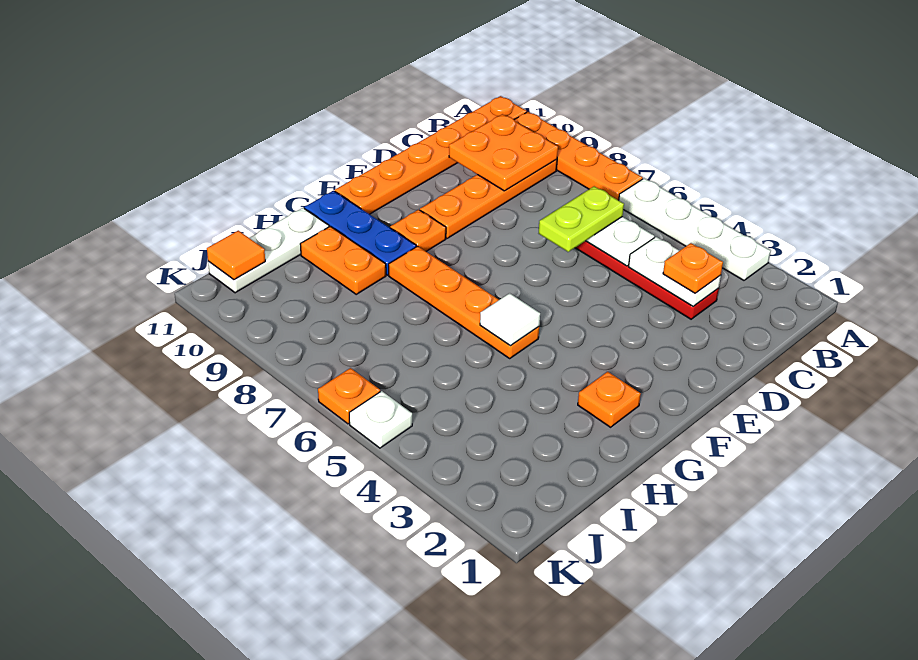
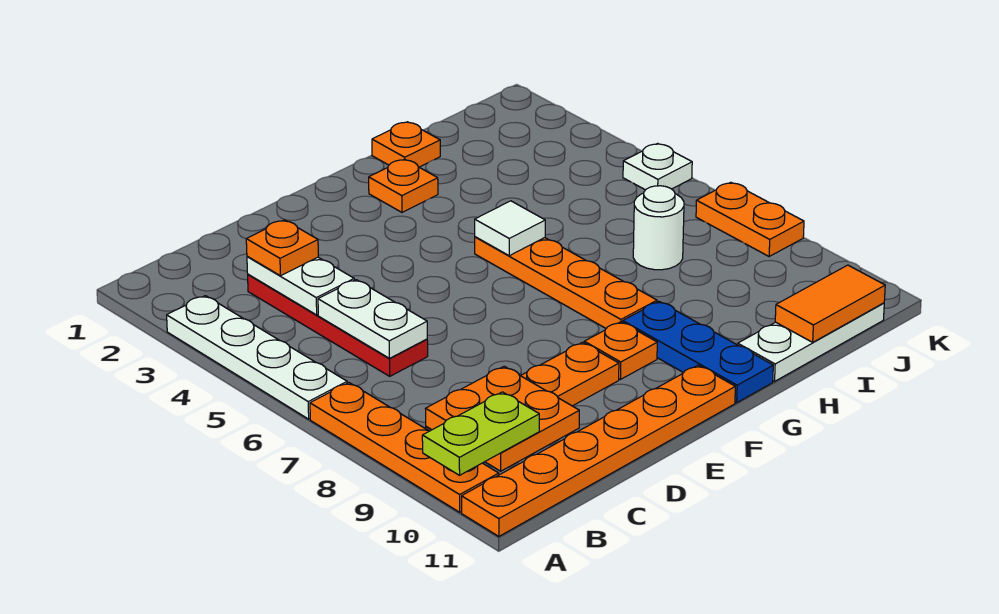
lime plate C6:D6 level 3 -> lime plate A10:B10 level 3
orange plate H9:H10 level 1 -> orange plate K7:K8 level 1
none -> white round brick I7 level 1
orange tile J11 level 2 -> orange tile I11:J11 level 2
orange plate K6 level 1 -> orange plate H1 level 1

